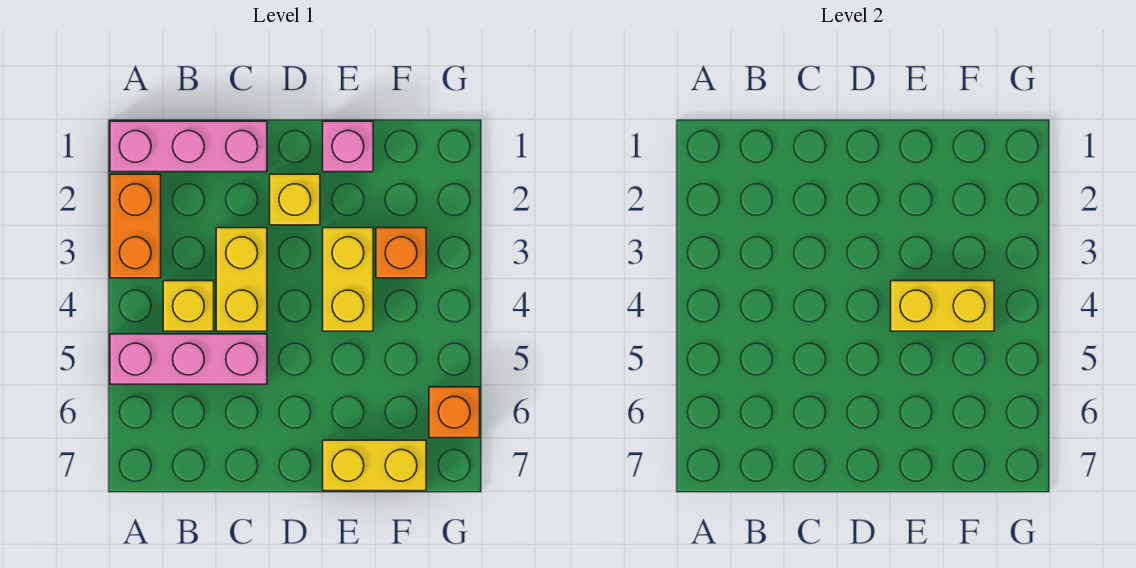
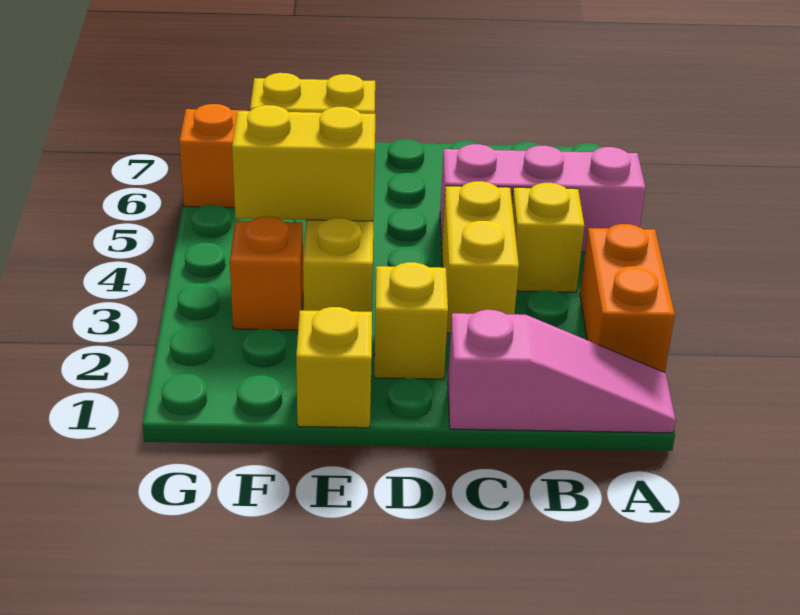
pink brick A1:C1 level 1 -> pink slope A1:C1 level 1 top C
pink brick E1 level 1 -> yellow brick E1 level 1

